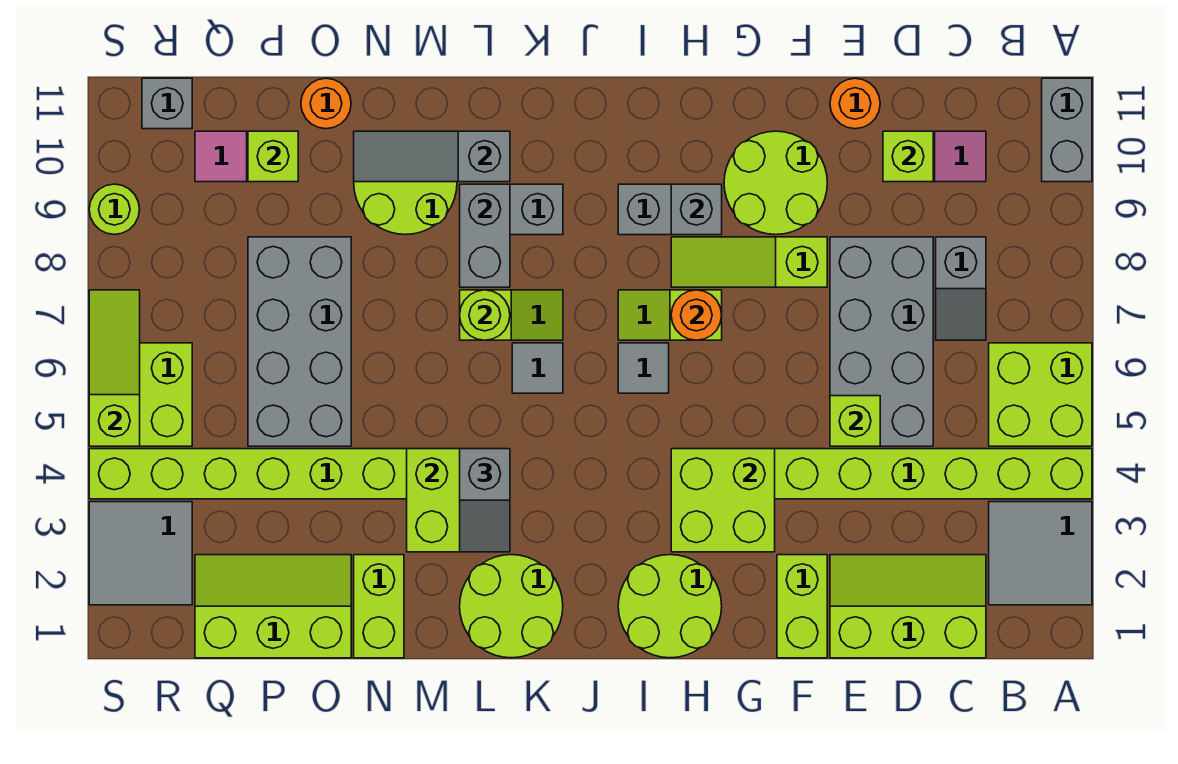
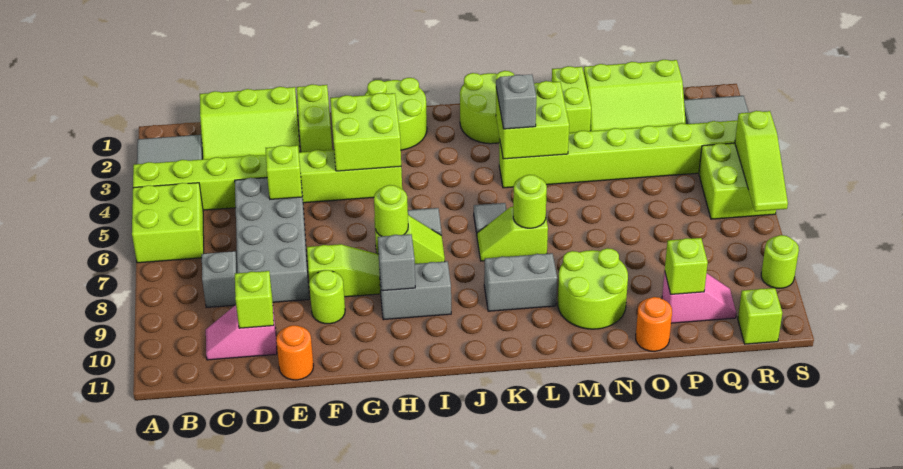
grey brick A10:A11 level 1 -> none
lime round brick F9:G10 level 1 -> lime round brick F9 level 1
orange round brick H7 level 2 -> lime round brick H7 level 2
grey brick L8:L9 level 2 -> none
grey slope L10:N10 level 2 top L -> none
grey brick O5:P8 level 1 -> none
grey brick R11 level 1 -> lime brick R11 level 1

